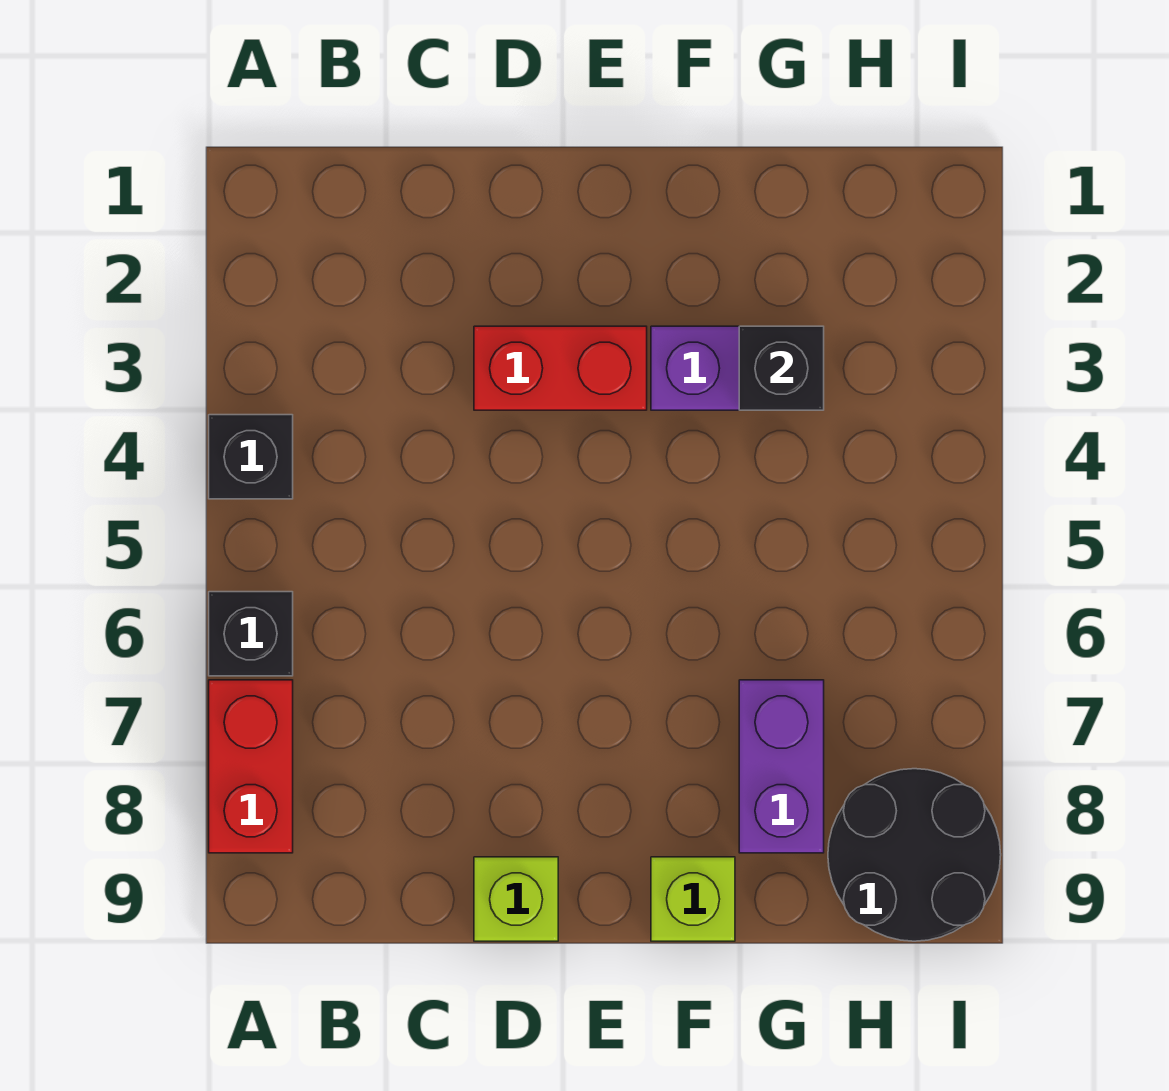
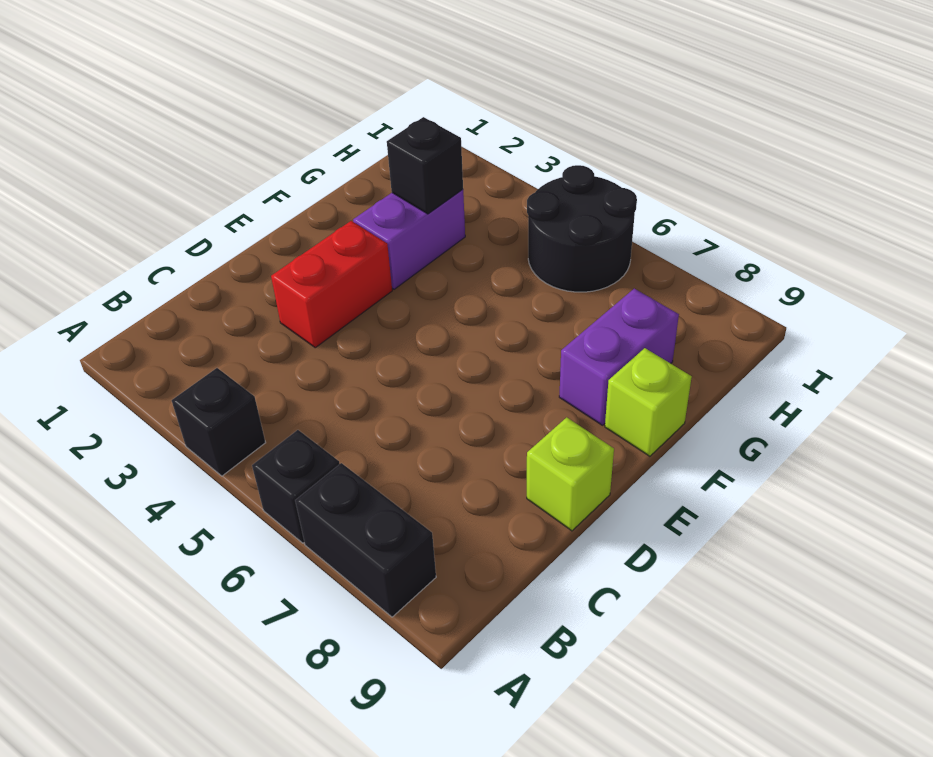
red brick A7:A8 level 1 -> black brick A7:A8 level 1
purple brick G7:G8 level 1 -> purple brick F8:G8 level 1
black round brick H8:I9 level 1 -> black round brick H5:I6 level 1

